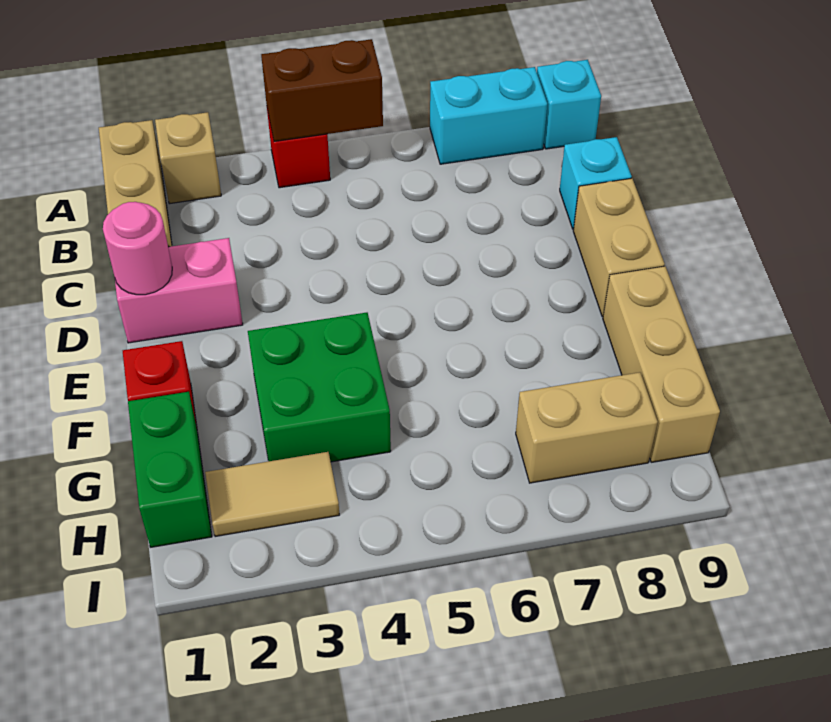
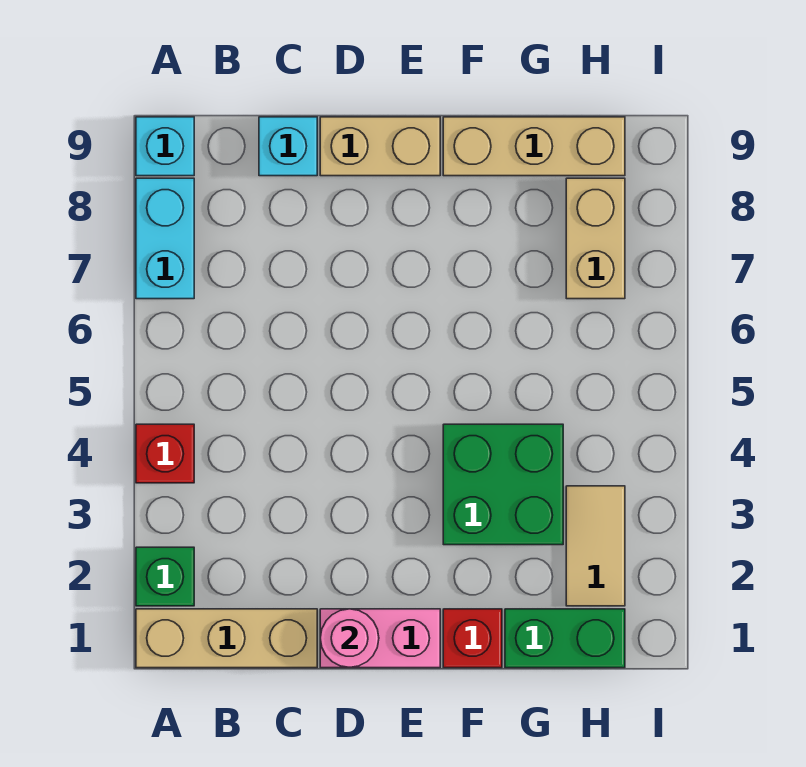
tan brick A2 level 1 -> green brick A2 level 1
brown brick A4:A5 level 2 -> none
pink brick D1:D2 level 1 -> pink brick D1:E1 level 1

